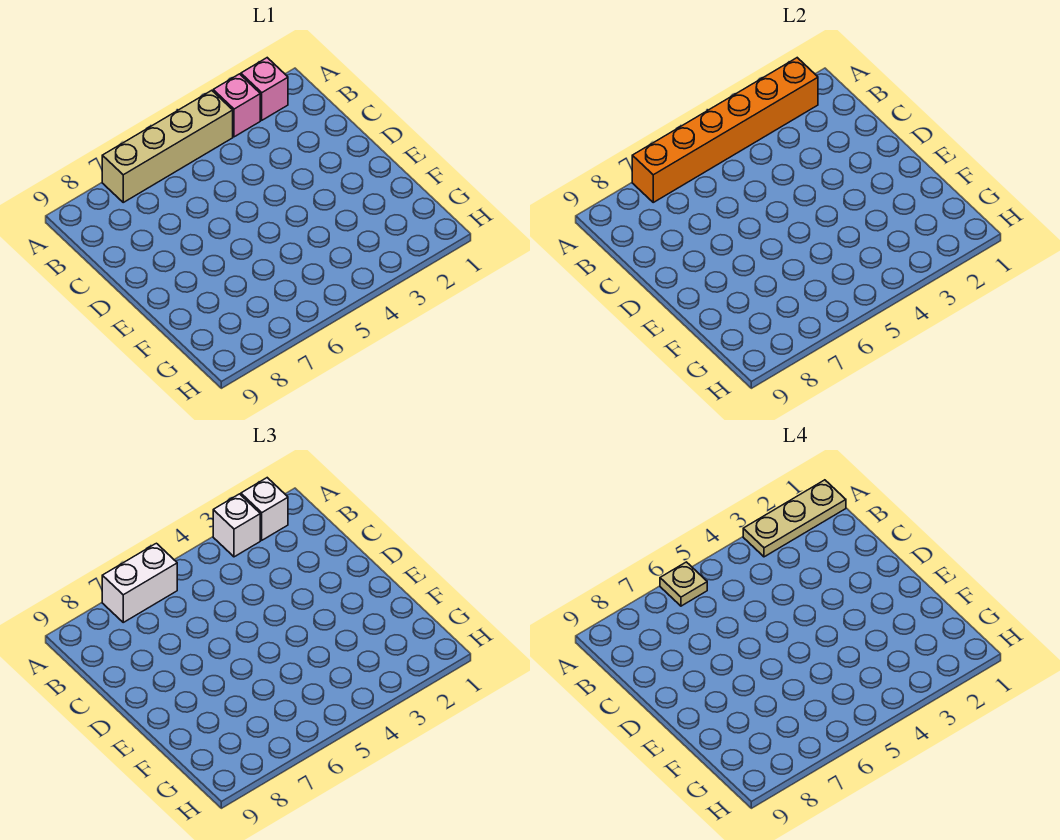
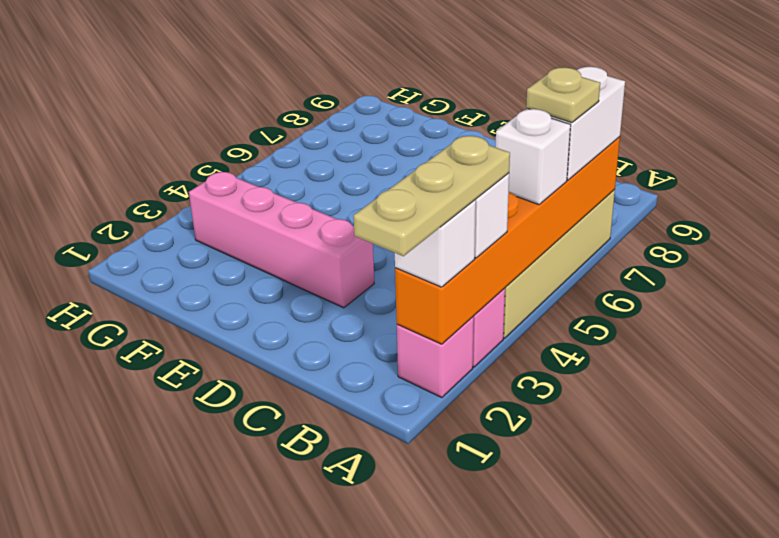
none -> white brick A5 level 3
none -> pink brick D3:G3 level 1

